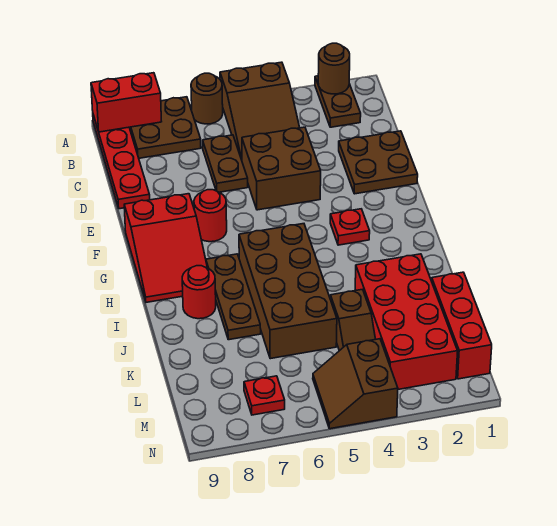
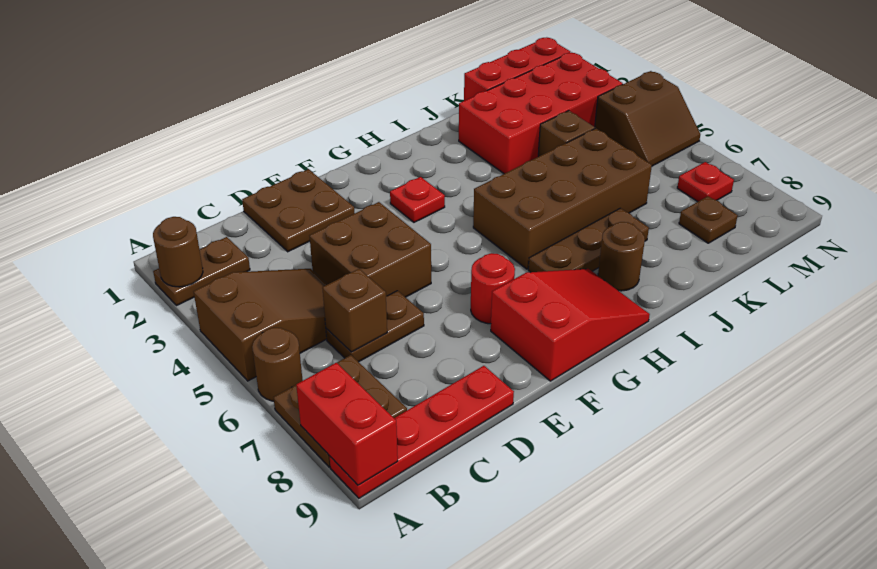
none -> brown brick C6 level 2
red round brick I8 level 1 -> brown round brick I8 level 1
none -> brown plate L8 level 1

